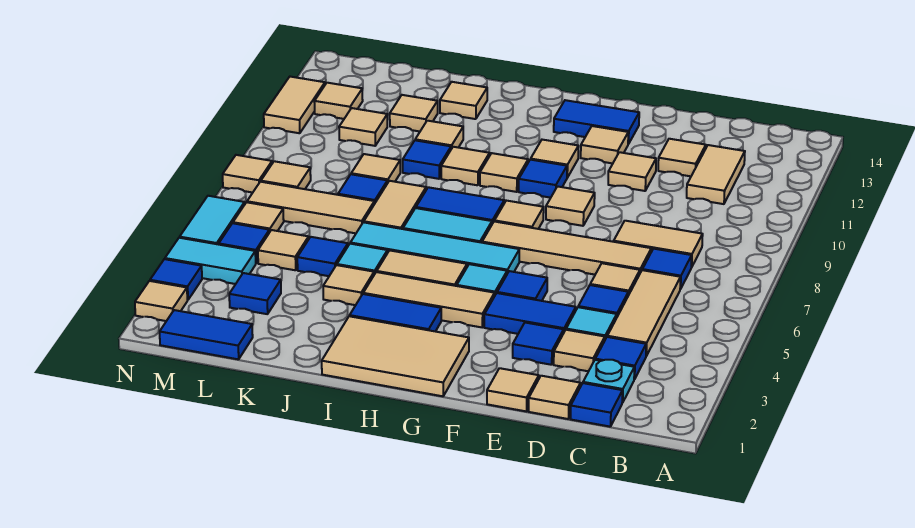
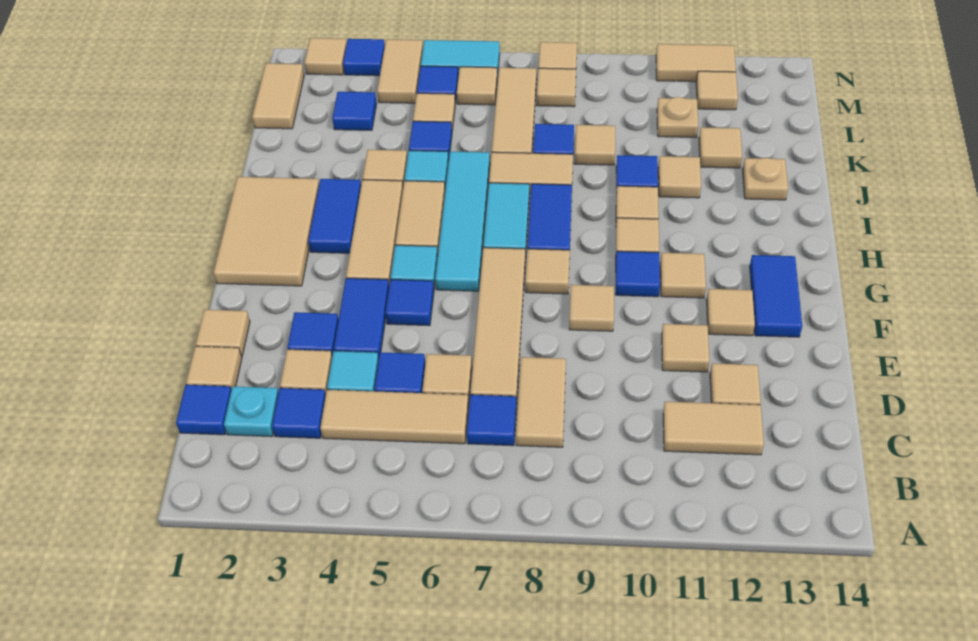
tan tile J13 level 1 -> tan plate J13 level 1
blue tile L1:M1 level 1 -> tan tile L1:M1 level 1
tan tile L11 level 1 -> tan plate L11 level 1
cyan tile M4:N4 level 1 -> tan tile M4:N4 level 1

